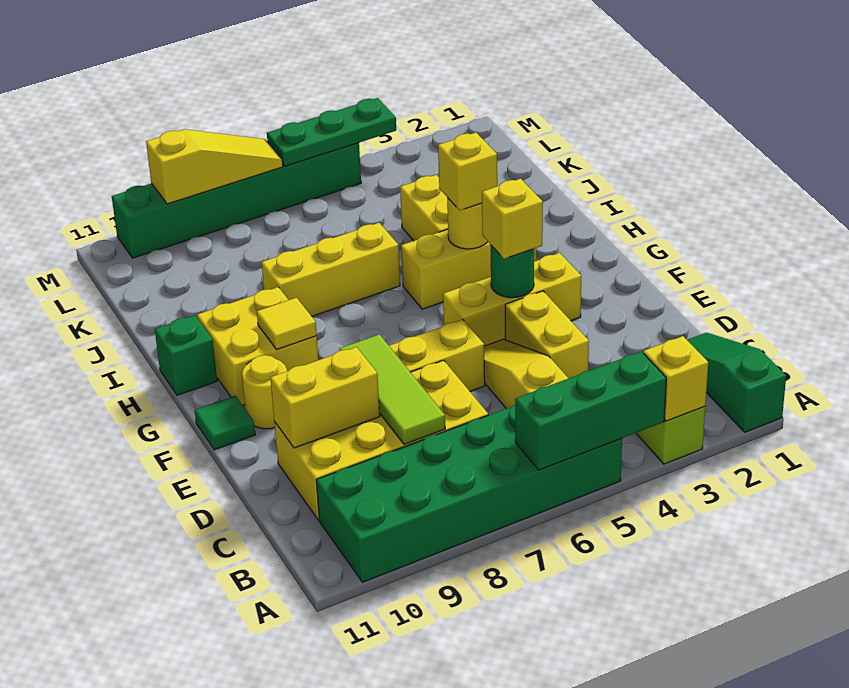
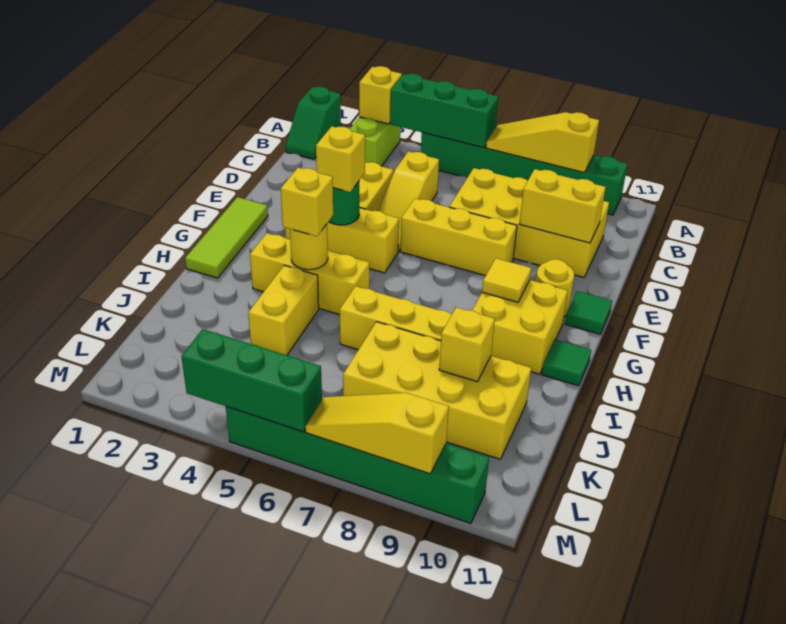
green slope A1:C1 level 1 top A -> green slope A1:B1 level 1 top A
green brick A5:B10 level 1 -> green brick A5:A10 level 1
none -> yellow slope A7:A9 level 2 top 9
lime tile C8:E8 level 2 -> lime tile F1:H1 level 1
green brick H11 level 1 -> green tile H11 level 1
none -> yellow brick J7:K10 level 1
none -> yellow brick J9 level 2
green plate M4:M6 level 2 -> green brick M4:M6 level 2

